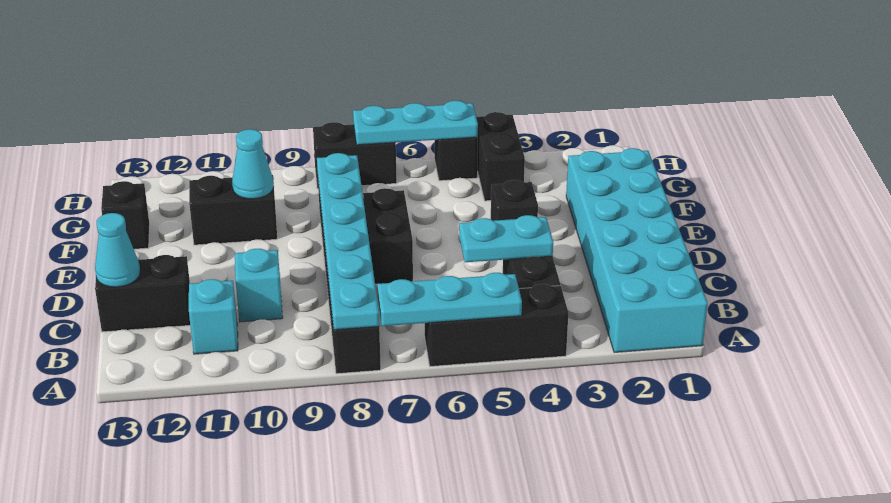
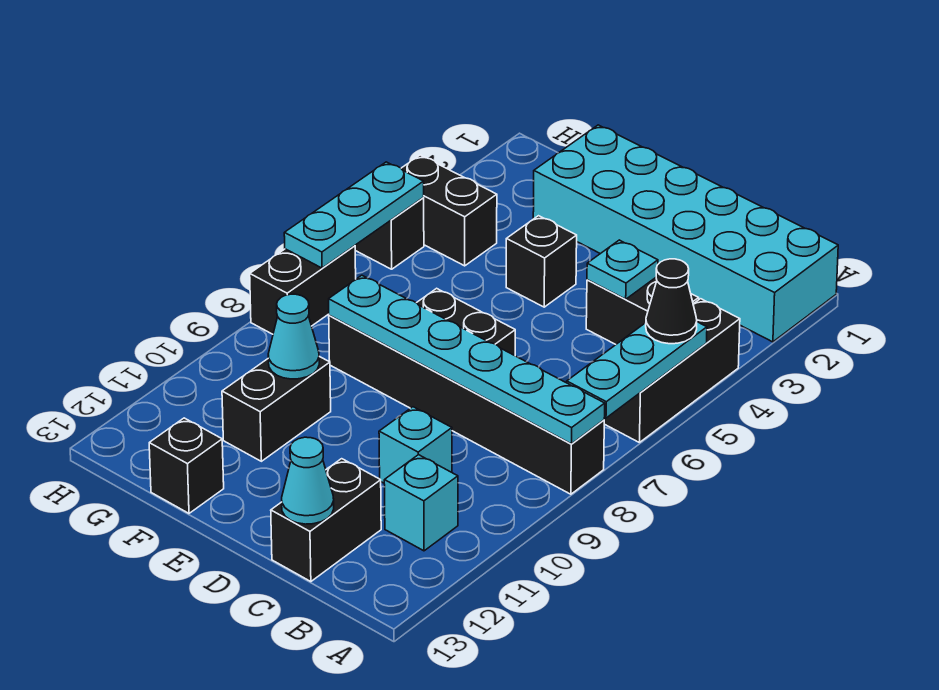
none -> black cone A5 level 3
cyan plate C4:C5 level 2 -> cyan plate C4 level 2

